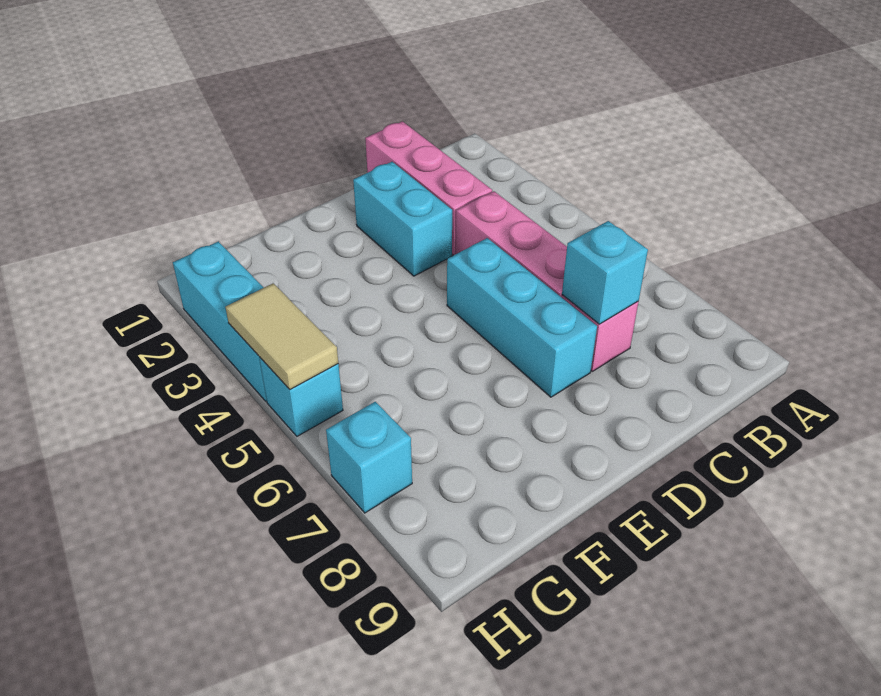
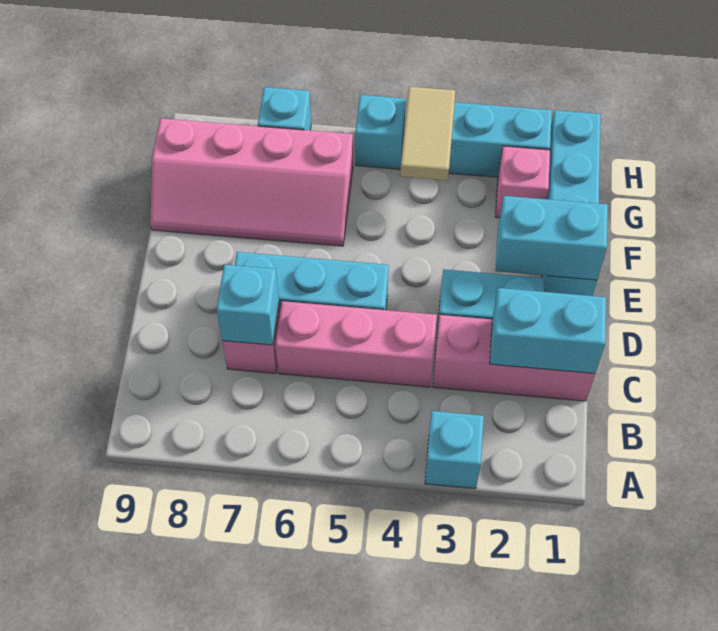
none -> cyan brick A3 level 1
none -> cyan brick C1:C2 level 2
none -> cyan brick E1:H1 level 1
none -> cyan brick E1:E2 level 2
none -> pink slope F6:G9 level 1 top G
none -> pink brick G2 level 1
tan tile H4:H5 level 2 -> tan tile G4:H4 level 2

